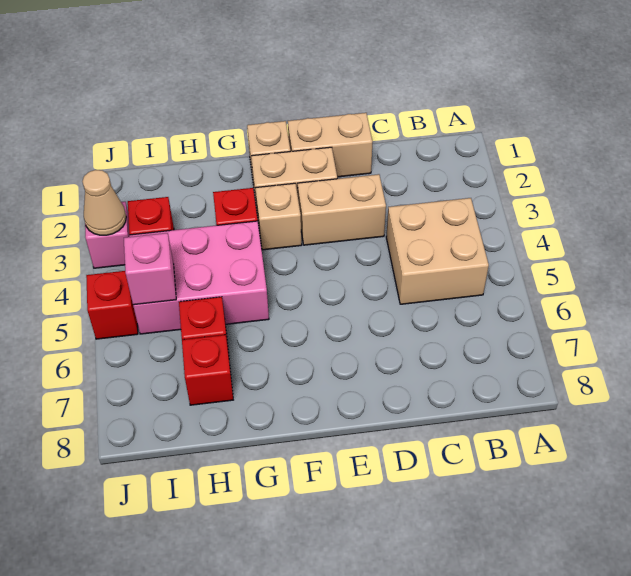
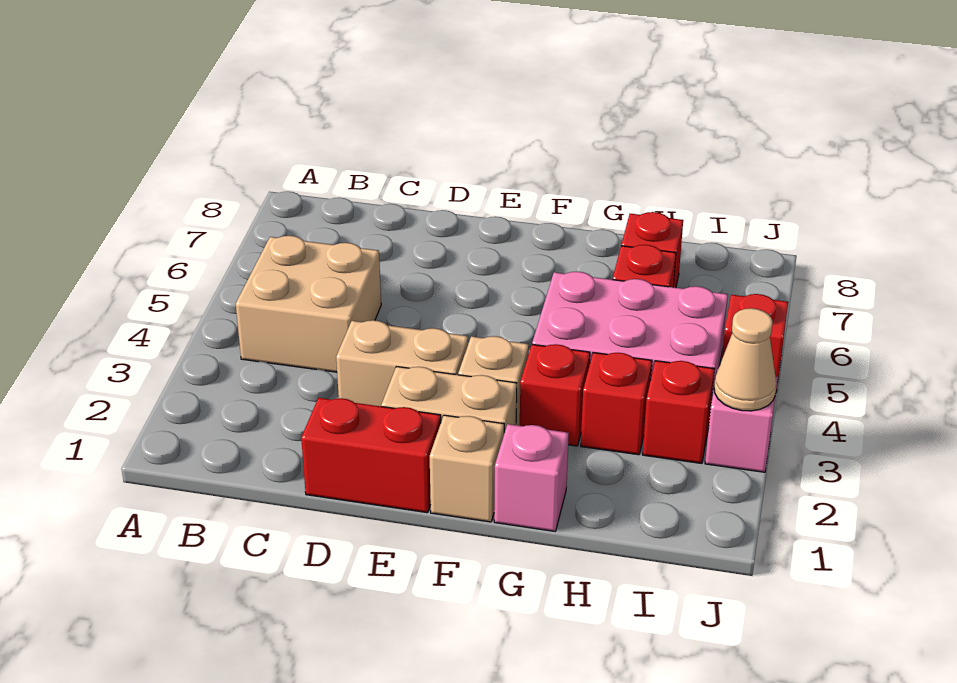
tan brick D1:E1 level 1 -> red brick D1:E1 level 1
none -> red brick H3 level 1
pink brick I5 level 2 -> pink brick G1 level 1

